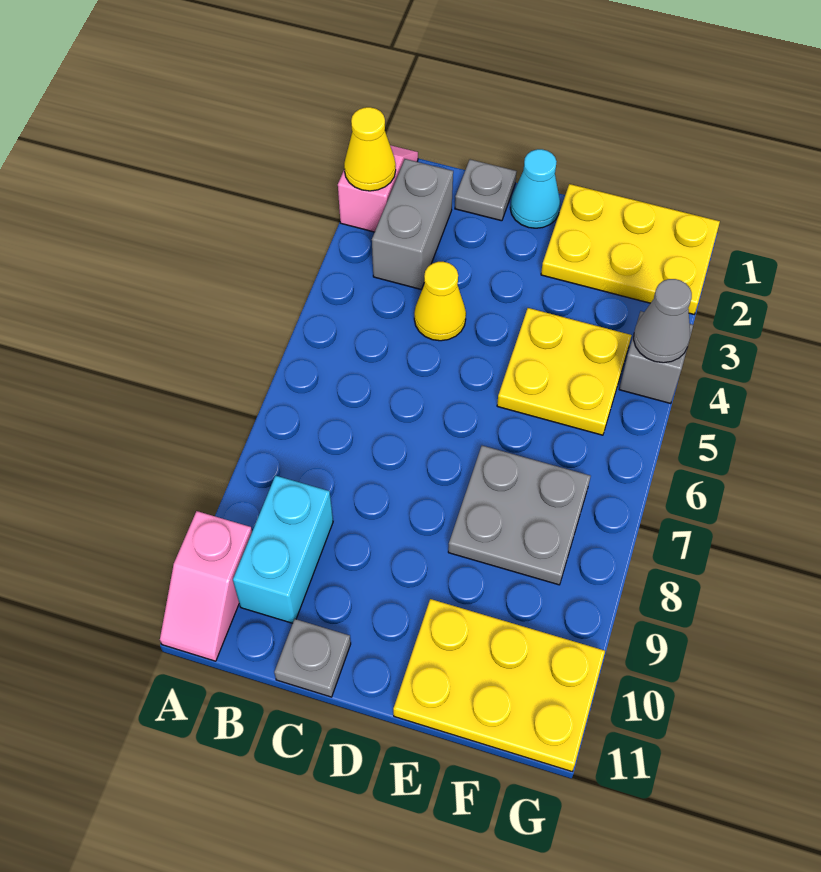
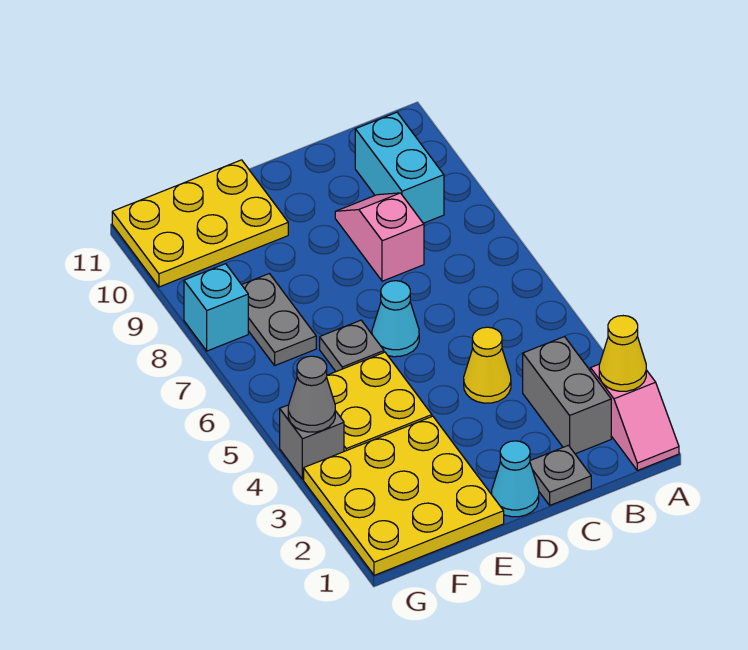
pink slope A10:A11 level 1 top 10 -> pink slope C8:C9 level 1 top 8
grey plate C11 level 1 -> grey plate E6 level 1
none -> cyan cone D6 level 1
yellow plate E1:G2 level 1 -> yellow plate E1:G3 level 1
grey plate E7:F8 level 1 -> grey plate F7:F8 level 1
none -> cyan brick G8 level 1

